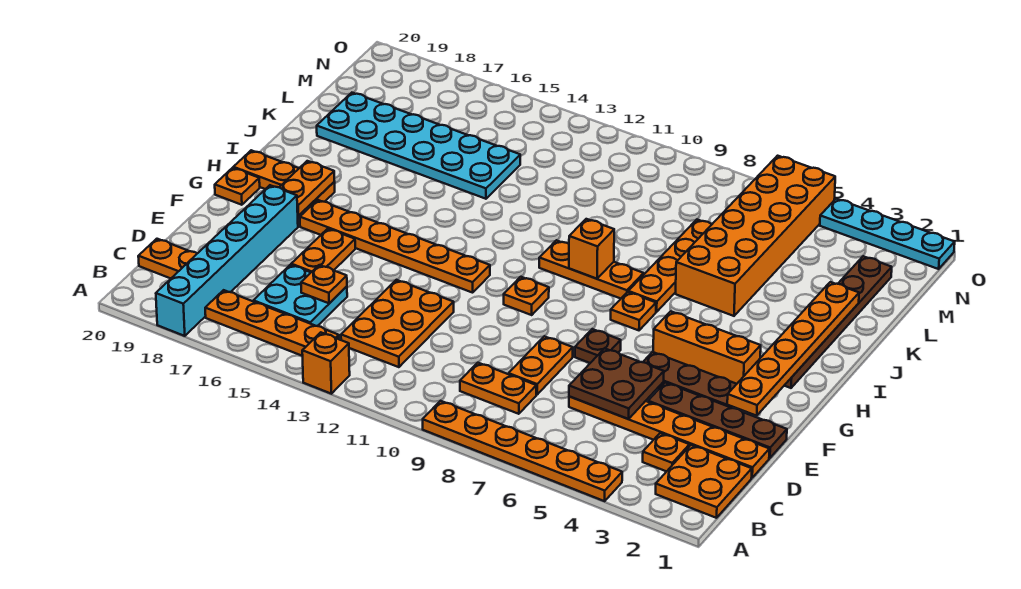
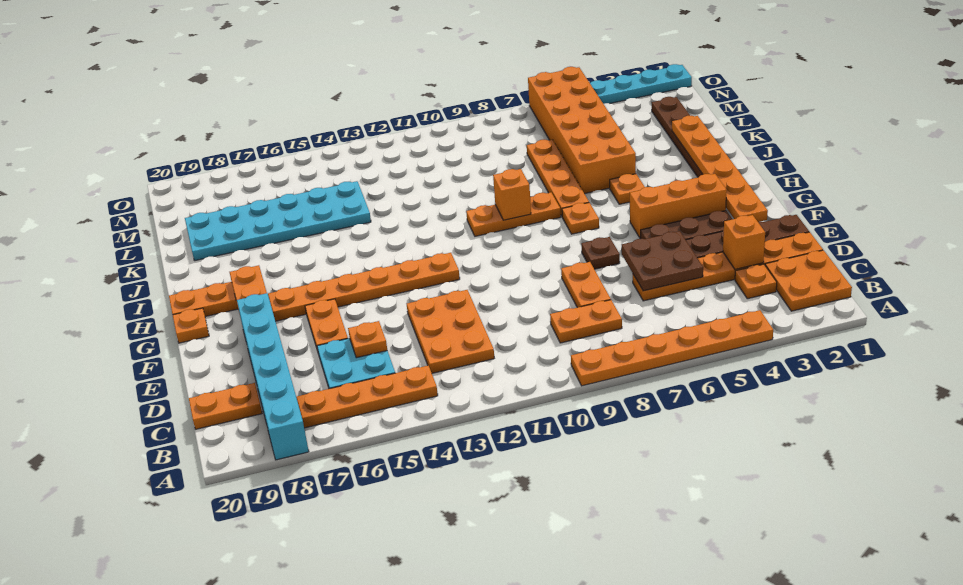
orange brick A13 level 1 -> orange brick D3 level 2
orange plate G10 level 1 -> orange plate I5 level 1

